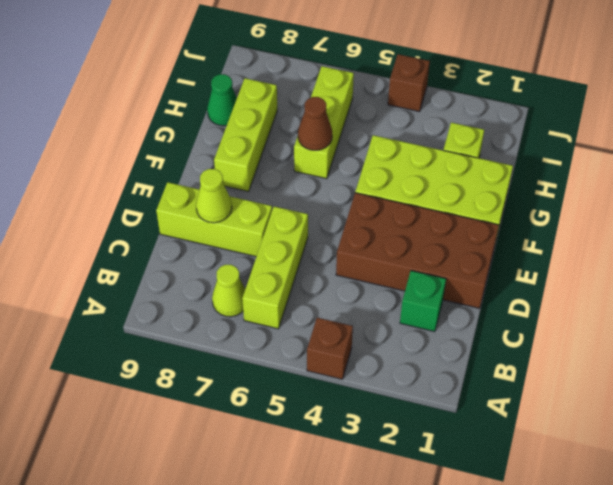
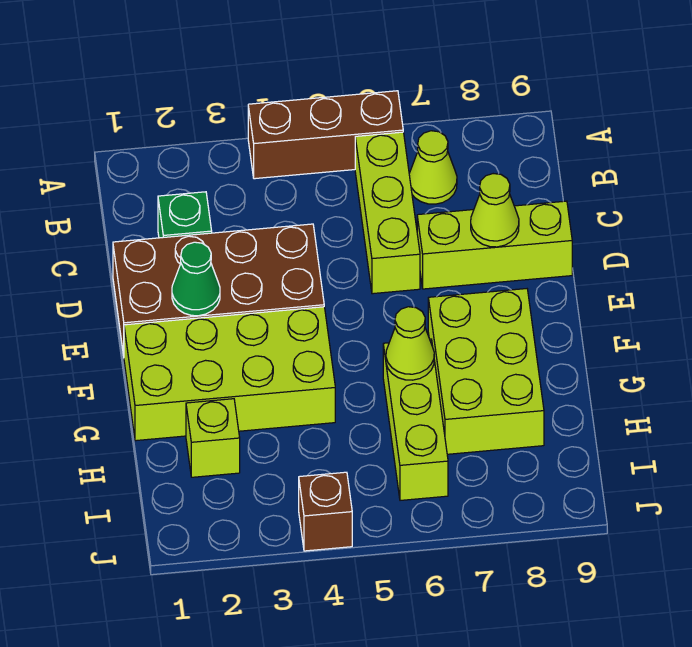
brown brick A4 level 1 -> brown brick A4:A6 level 1
lime brick F8:H8 level 1 -> lime brick F7:H8 level 1
brown cone G6 level 2 -> lime cone G6 level 2
green cone H9 level 1 -> green cone E2 level 2

